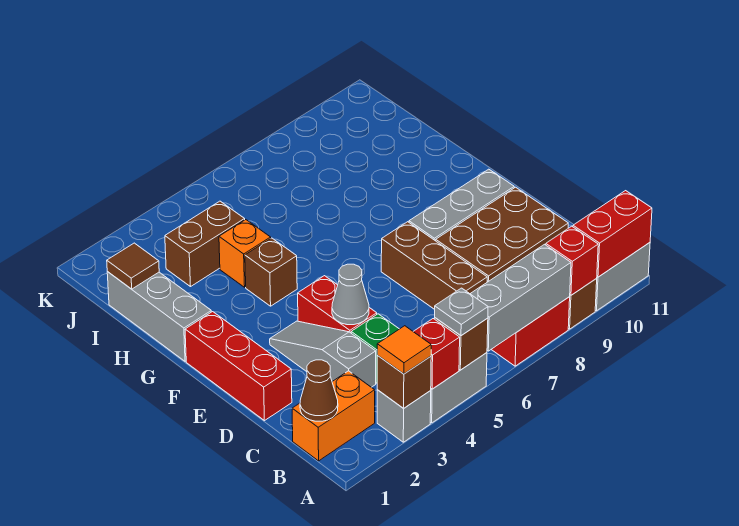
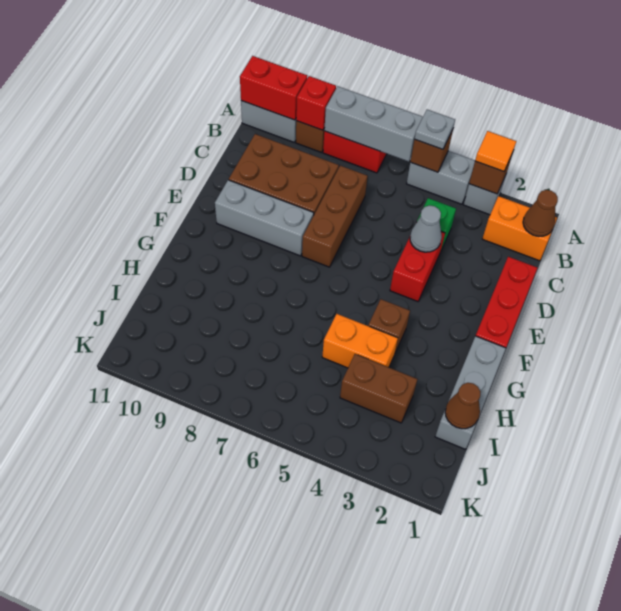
red brick A4 level 2 -> none
grey slope C3:E3 level 1 top C -> none
orange brick H4 level 1 -> orange brick H4:H5 level 1
brown tile I1 level 2 -> brown cone I1 level 2

